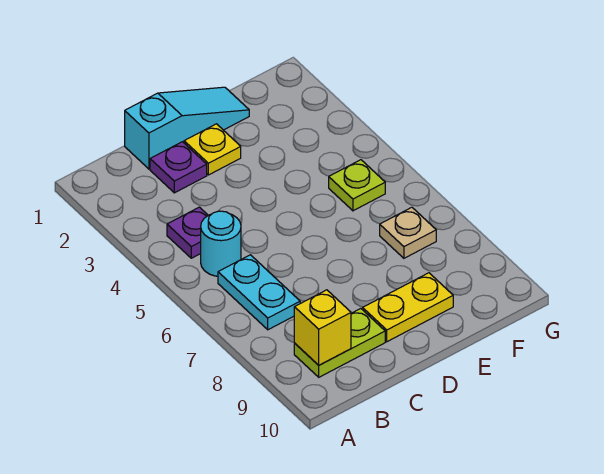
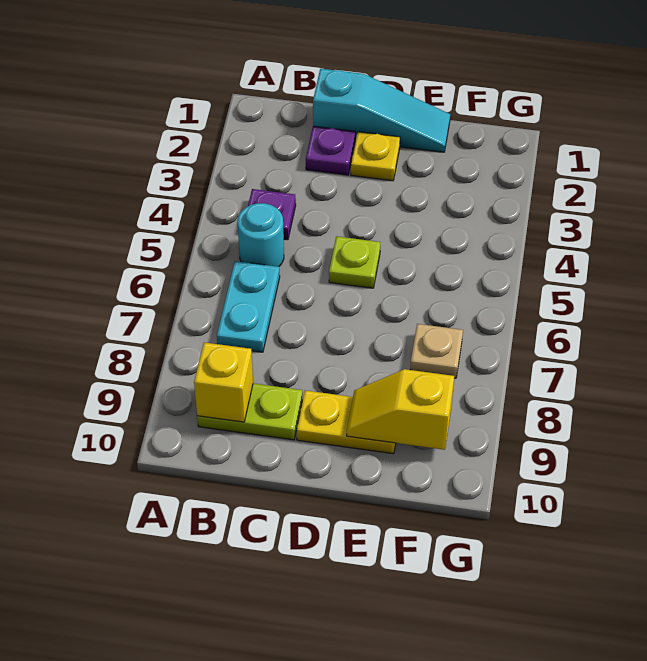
none -> yellow slope E9:F9 level 2 top F
lime plate F5 level 1 -> lime plate D5 level 1

